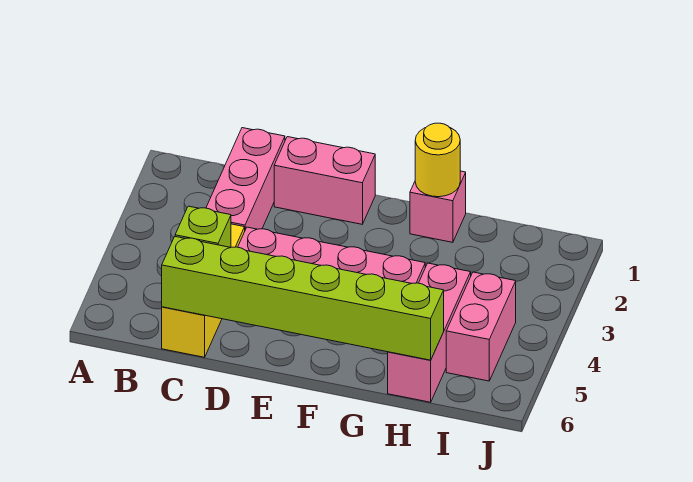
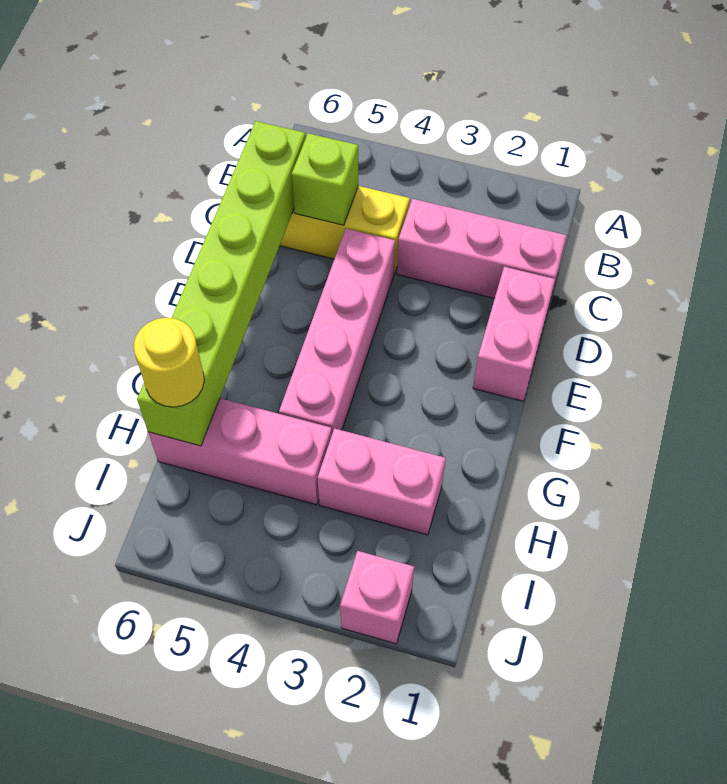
pink brick G1 level 1 -> pink brick J2 level 1
yellow round brick G1 level 2 -> yellow round brick H6 level 3
pink brick I4:I5 level 1 -> pink brick H2:H3 level 1

